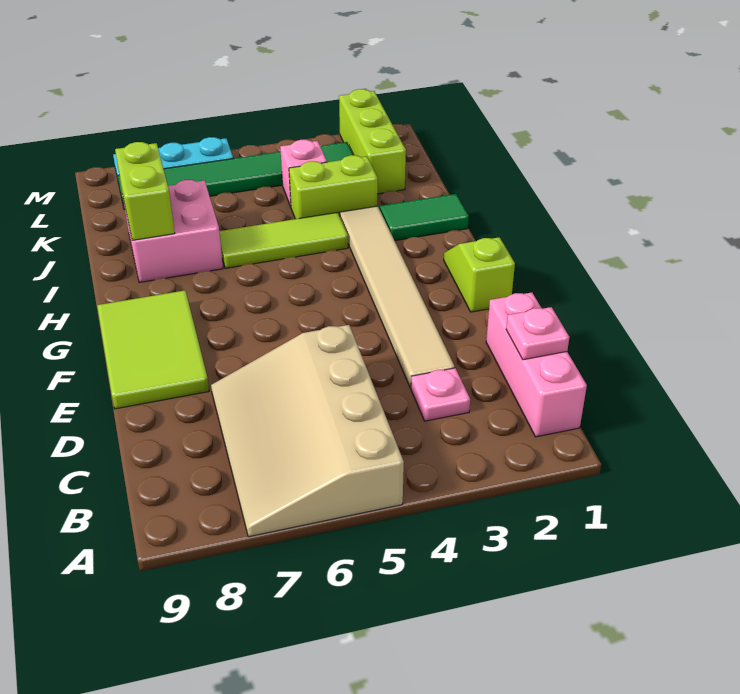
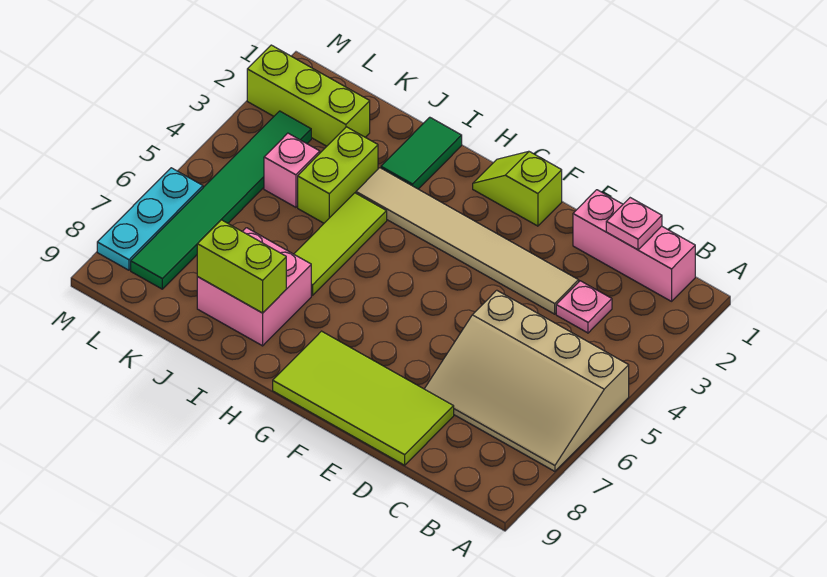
lime tile E8:G9 level 1 -> lime tile D8:G9 level 1

